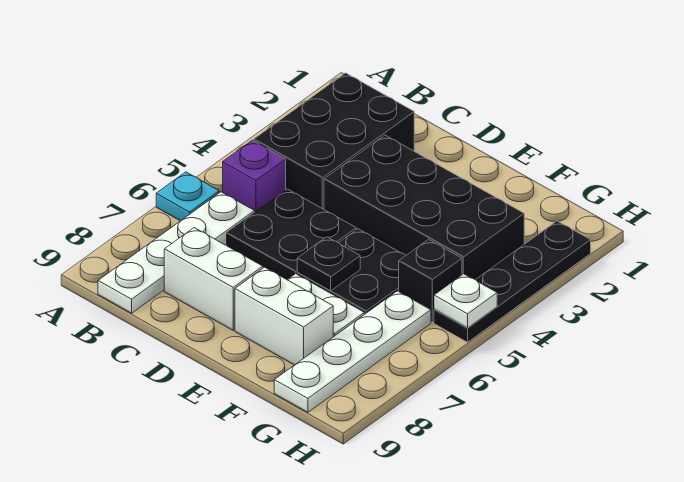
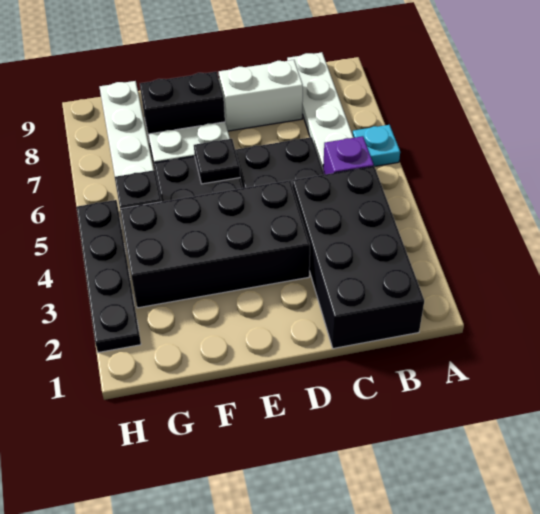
black brick B2:C4 level 1 -> black brick B1:C4 level 1
white brick E8:F8 level 1 -> black brick E8:F8 level 1
white plate H5 level 2 -> none

